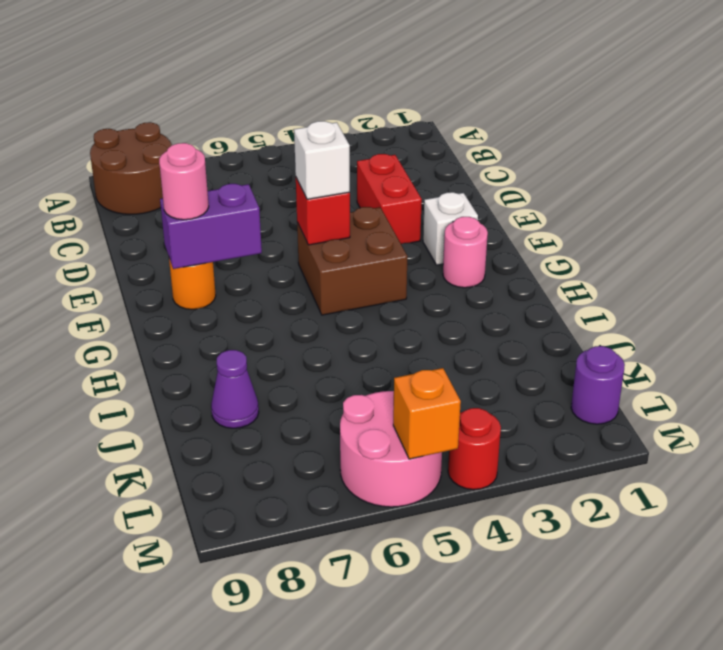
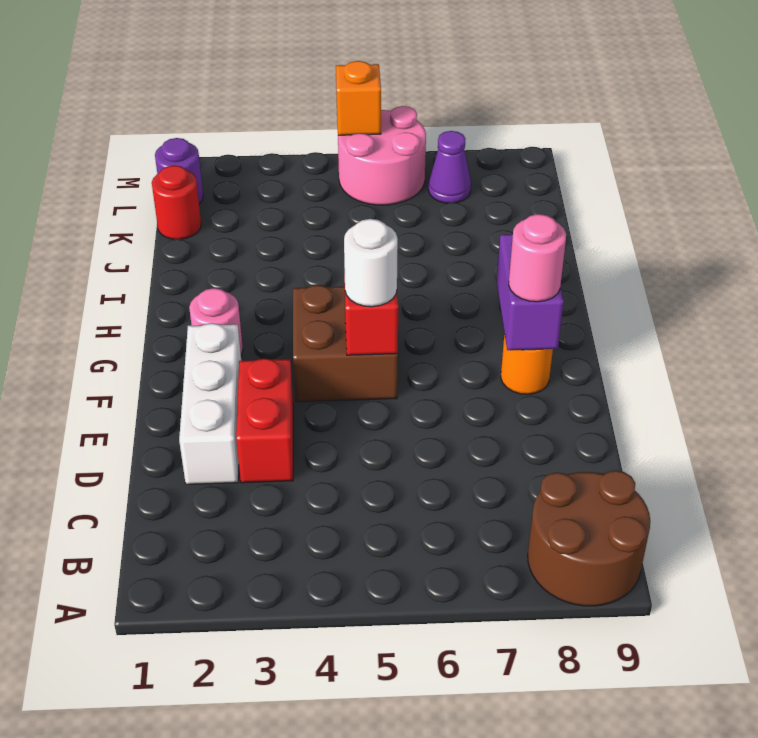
white brick F2 level 1 -> white brick D2:F2 level 1
white brick F5 level 3 -> white round brick F5 level 3
purple brick F7:F8 level 2 -> purple brick F8:G8 level 2
purple cone J8 level 1 -> purple cone L7 level 1
red round brick M4 level 1 -> red round brick K1 level 1

